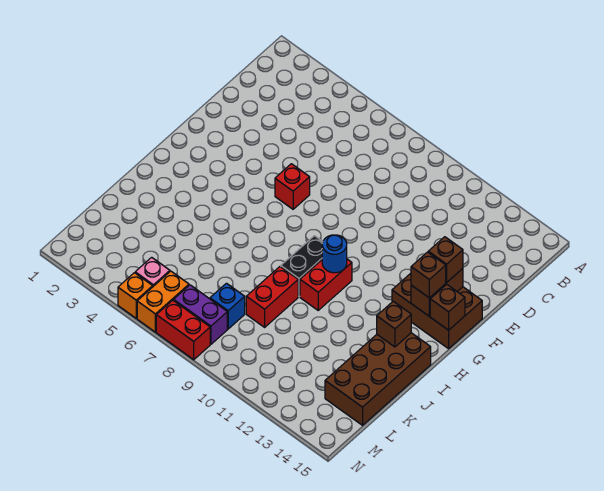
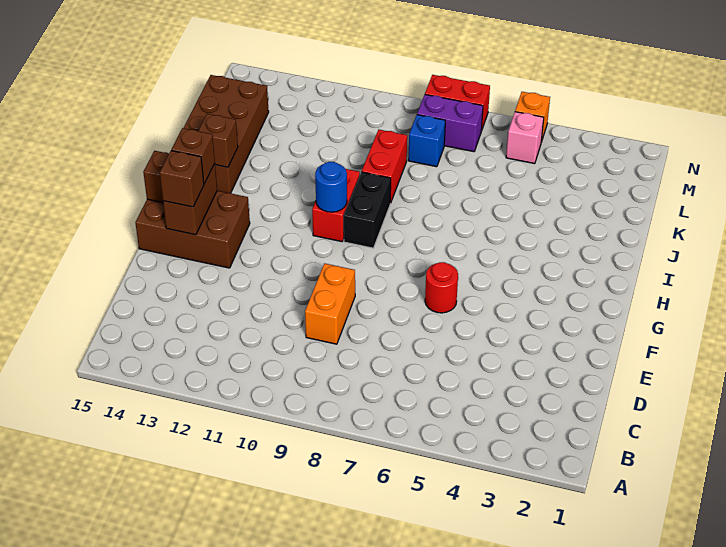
red brick F6 level 1 -> red round brick F6 level 1
orange brick M6:N6 level 1 -> orange brick D9:E9 level 1

